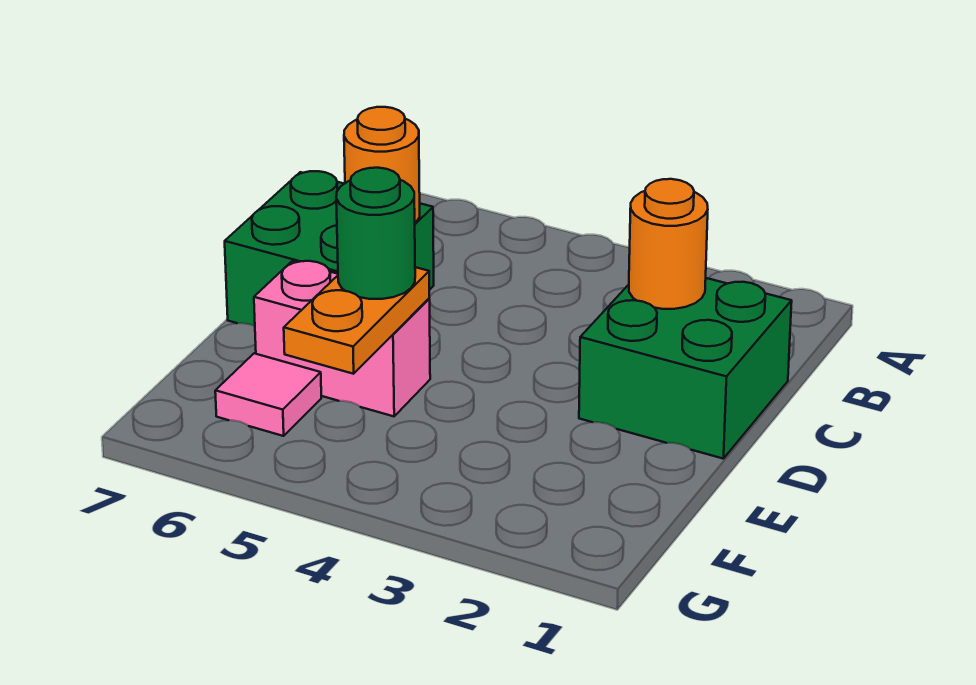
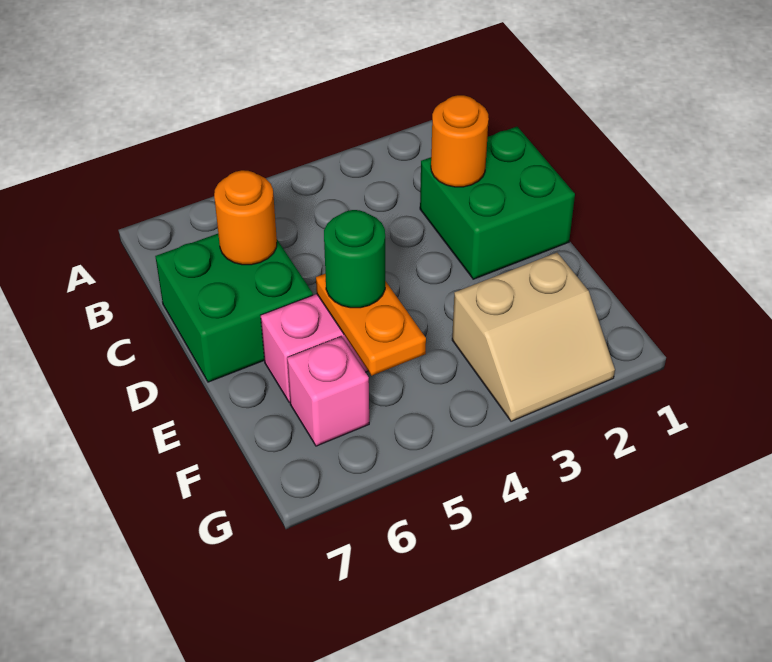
none -> tan slope F2:G3 level 1 top F
pink tile F6 level 1 -> pink brick F6 level 1

